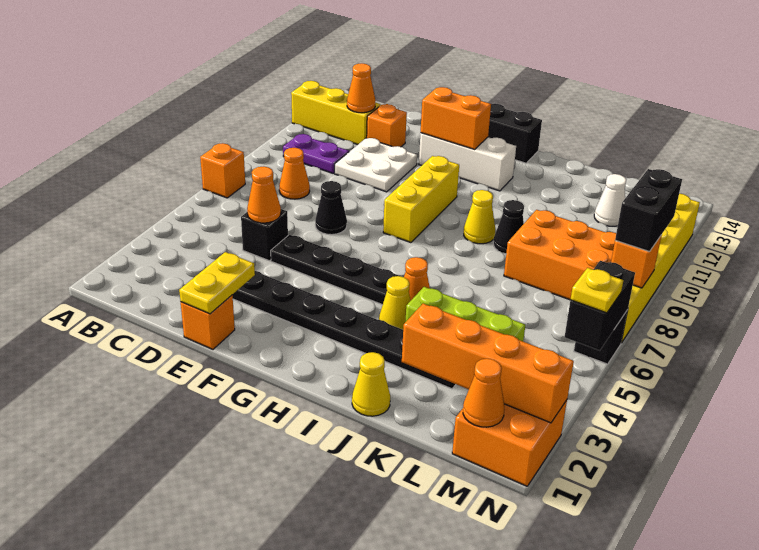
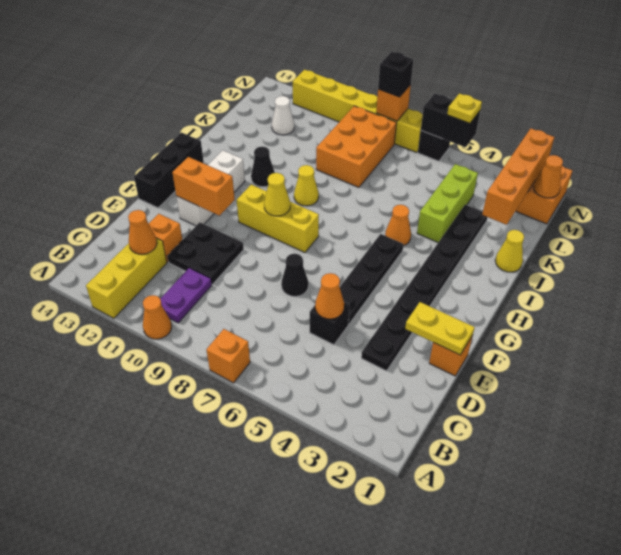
orange cone C8 level 1 -> orange cone A10 level 1
white plate D10:E11 level 1 -> black plate D10:E11 level 1
orange brick F12:G12 level 2 -> orange brick F11:F12 level 2
yellow cone I4 level 1 -> yellow cone G9 level 2
black cone J9 level 1 -> black cone I11 level 1
black brick N8:N9 level 3 -> black brick N8 level 3

